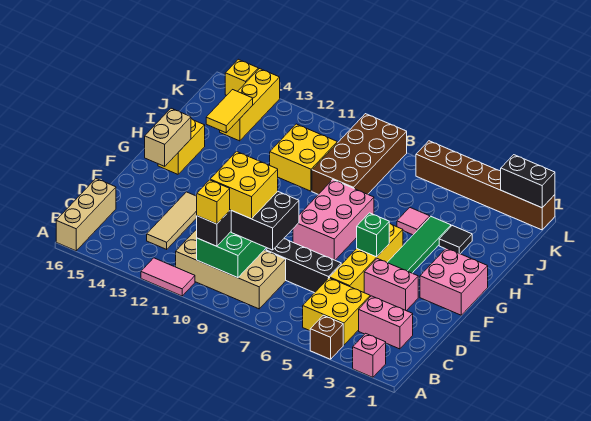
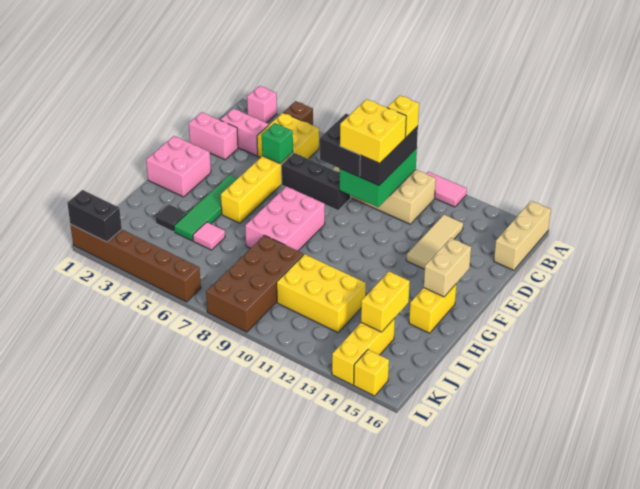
pink brick E3:E4 level 1 -> pink brick D1:D2 level 1
green brick F5 level 2 -> green brick D5 level 2
yellow brick I10:J11 level 1 -> yellow brick I10:J12 level 1
yellow tile I14:J14 level 2 -> yellow brick I14:J14 level 2

